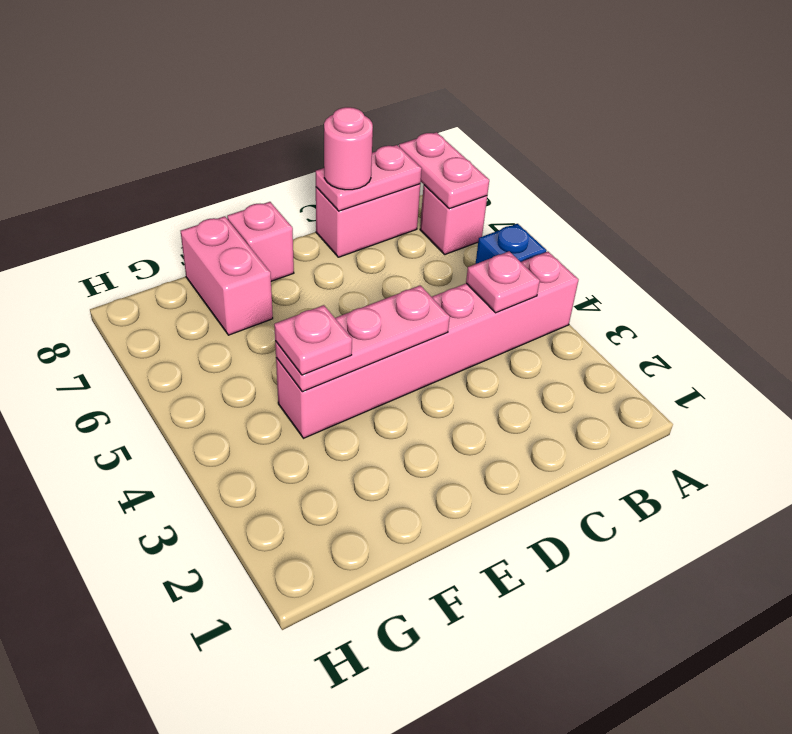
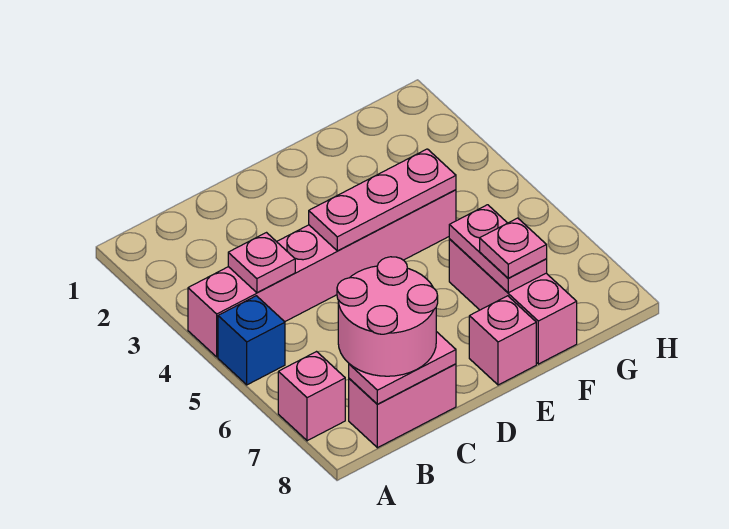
pink plate A7:A8 level 2 -> pink plate F6:F7 level 2
pink round brick C8 level 3 -> pink round brick B7:C8 level 3
pink plate F4 level 3 -> pink plate F7 level 3
pink brick F7:F8 level 1 -> pink brick F6:F8 level 1

